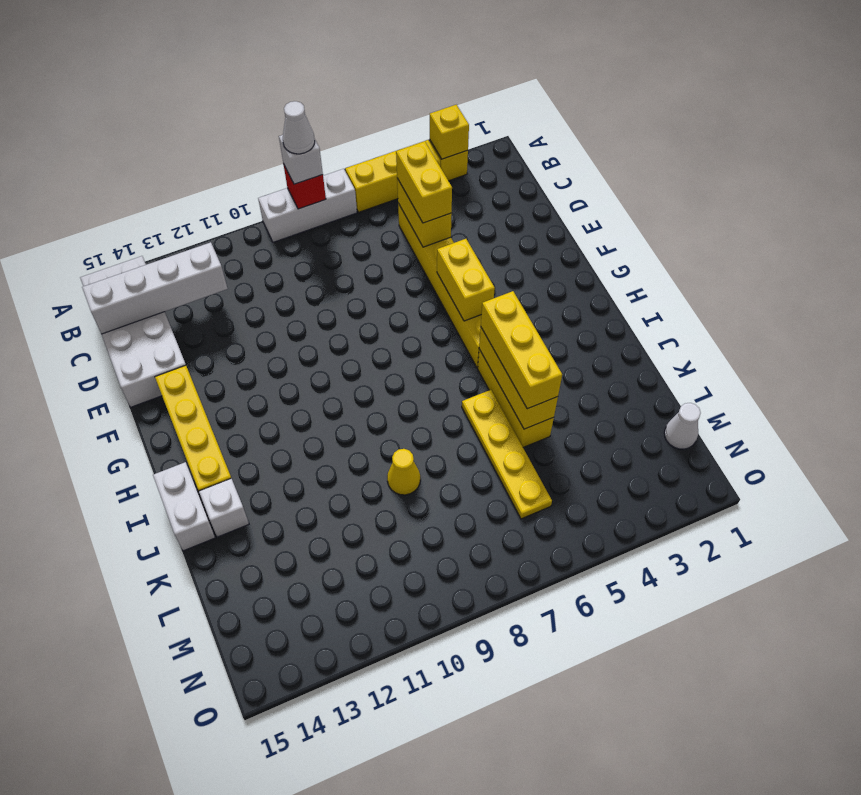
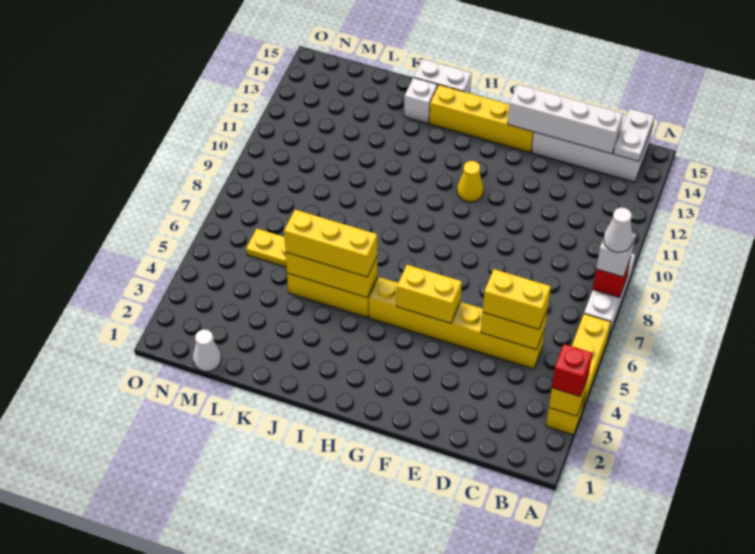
none -> red brick A3 level 3
white brick C12:C15 level 2 -> white brick C14:F14 level 2
yellow cone K9 level 1 -> yellow cone G11 level 1

